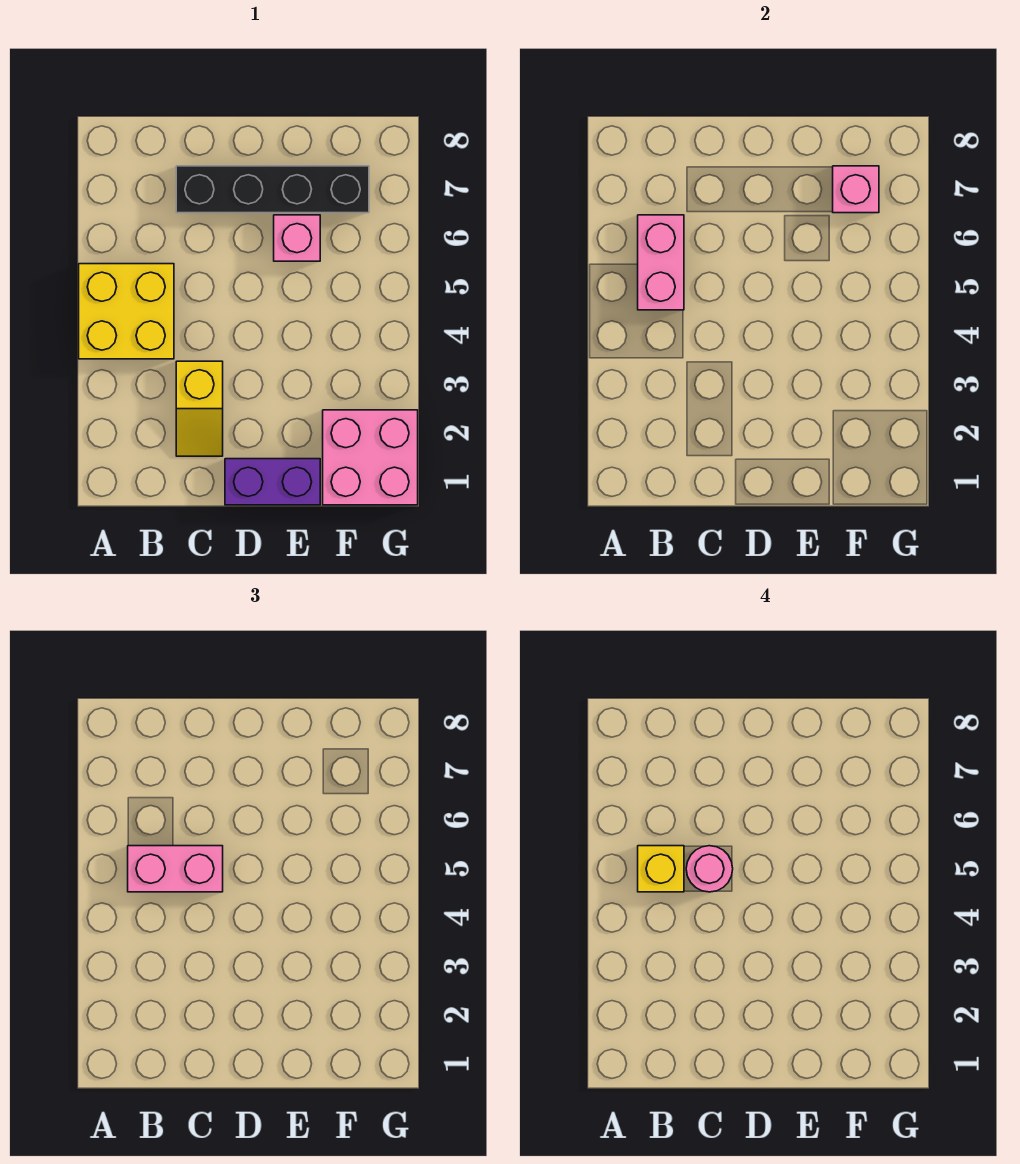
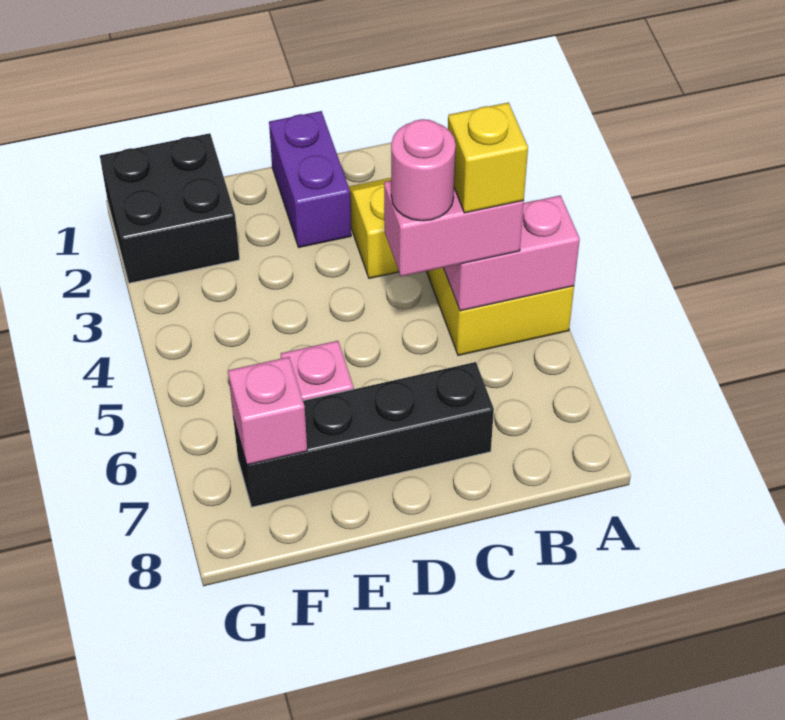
pink brick B5:B6 level 2 -> pink brick A5:B5 level 2
purple brick D1:E1 level 1 -> purple brick D1:D2 level 1
pink brick F1:G2 level 1 -> black brick F1:G2 level 1

